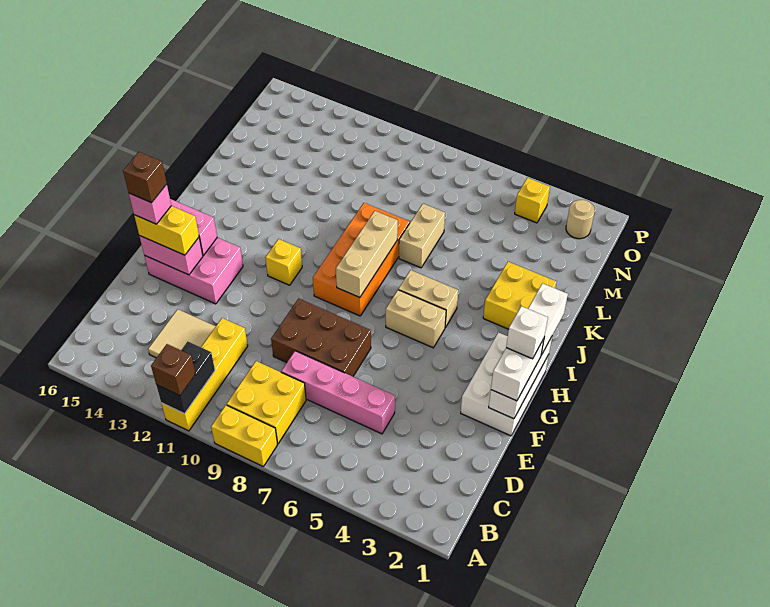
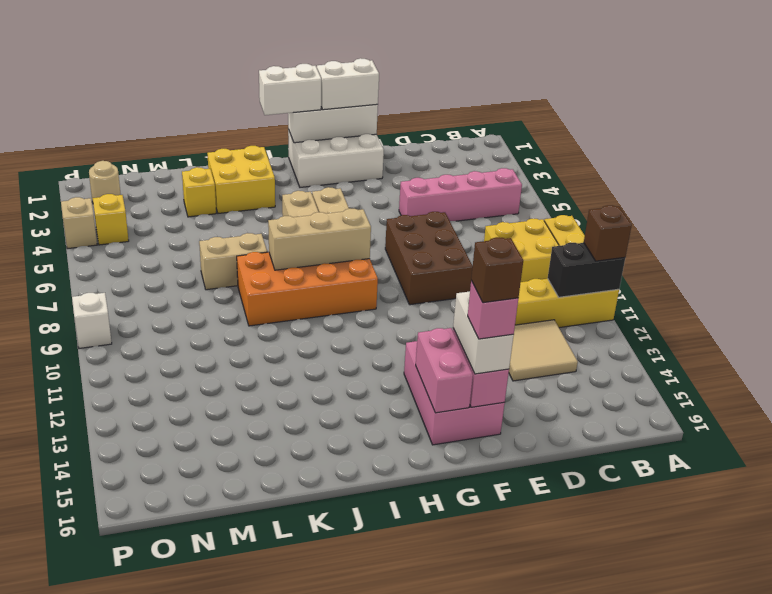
pink brick D5:D8 level 1 -> pink brick B5:E5 level 1
yellow brick F14:F15 level 3 -> white brick F14:F15 level 3
white brick G1 level 4 -> white brick P9 level 1
yellow brick H11 level 1 -> yellow brick L3 level 1
none -> tan brick P4 level 1

